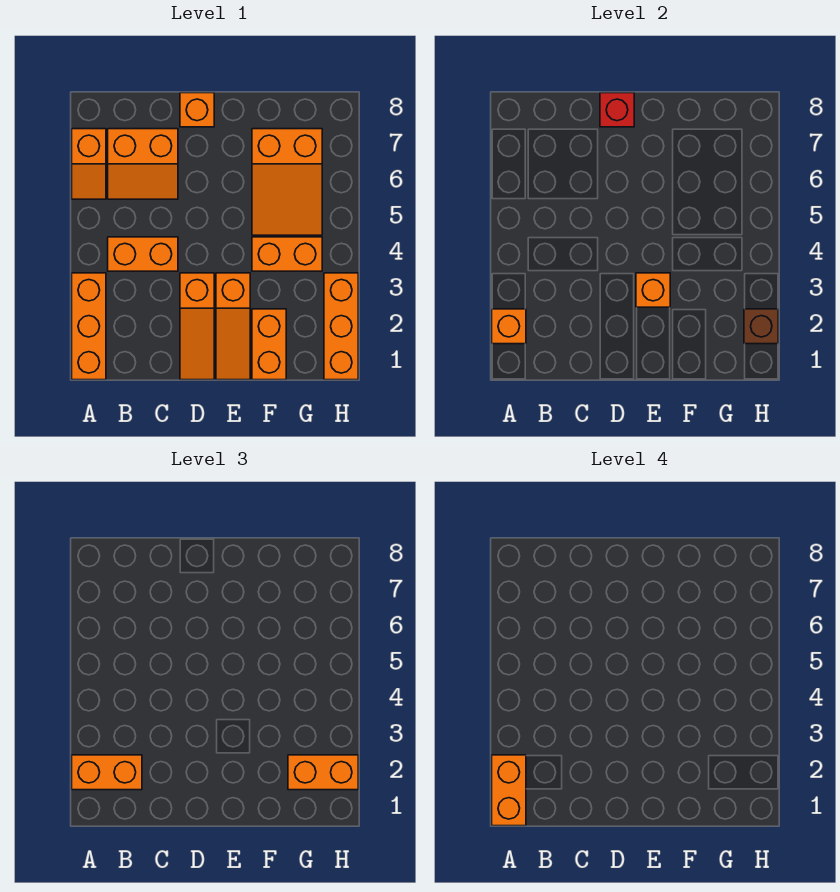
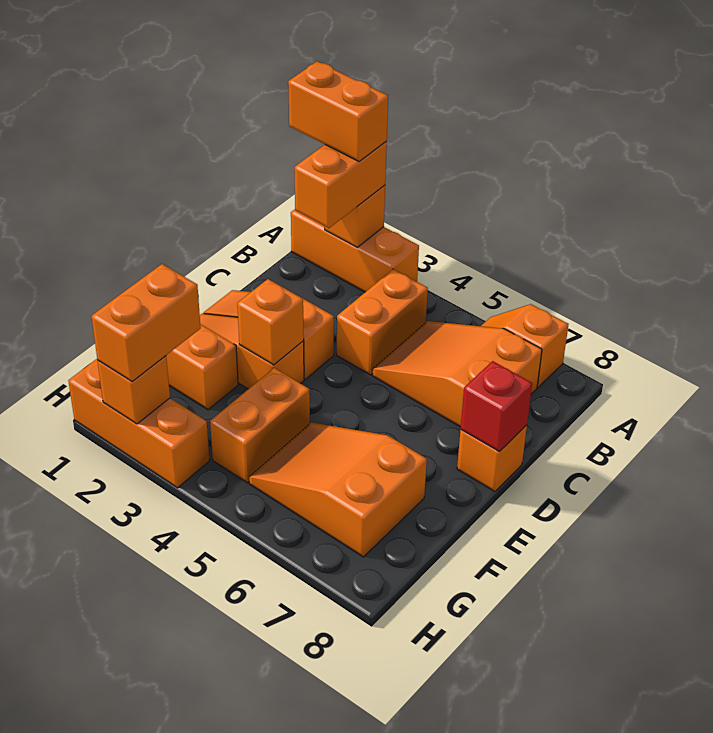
orange slope B6:C7 level 1 top 7 -> orange slope B5:C7 level 1 top 7
brown brick H2 level 2 -> orange brick H2 level 2

